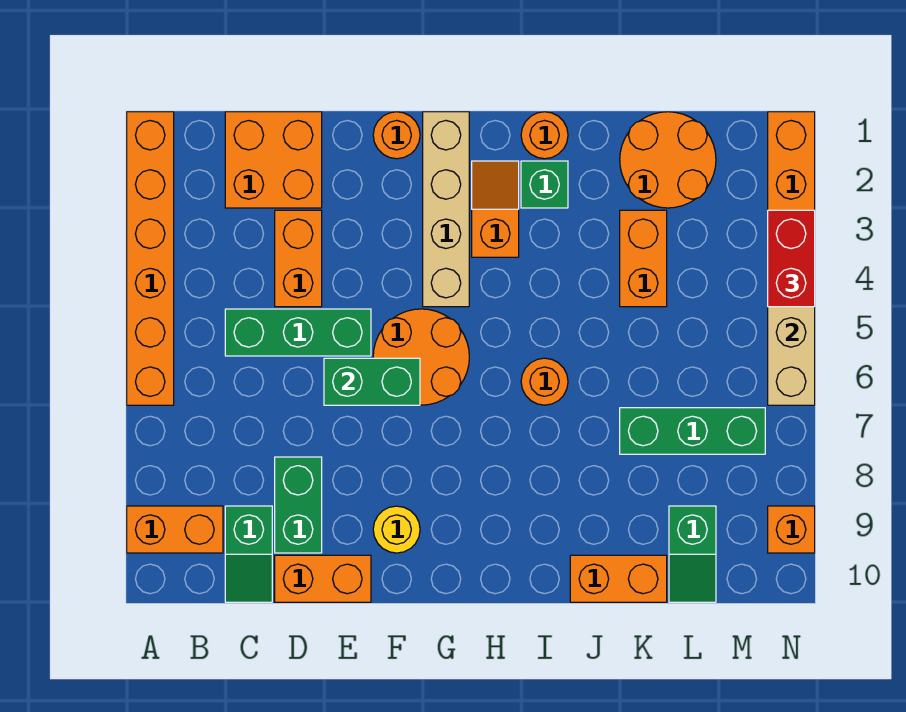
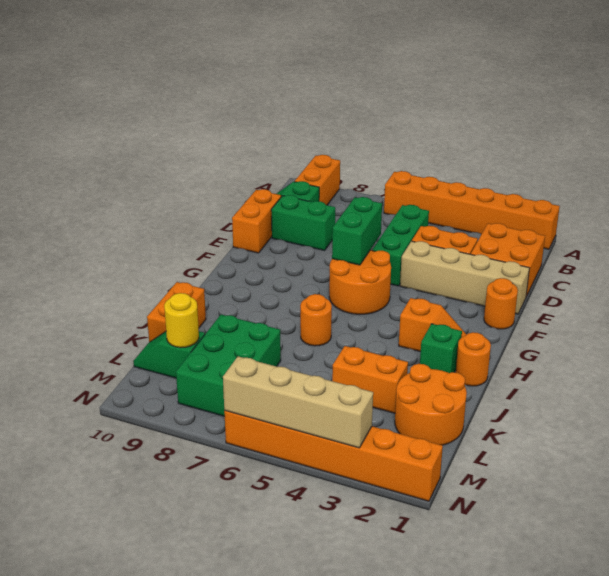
yellow round brick F9 level 1 -> yellow round brick L9 level 2
tan brick G1:G4 level 1 -> tan brick E1:E4 level 1
green brick K7:M7 level 1 -> green brick K7:M8 level 1
red brick N3:N4 level 3 -> none
orange brick N9 level 1 -> none

